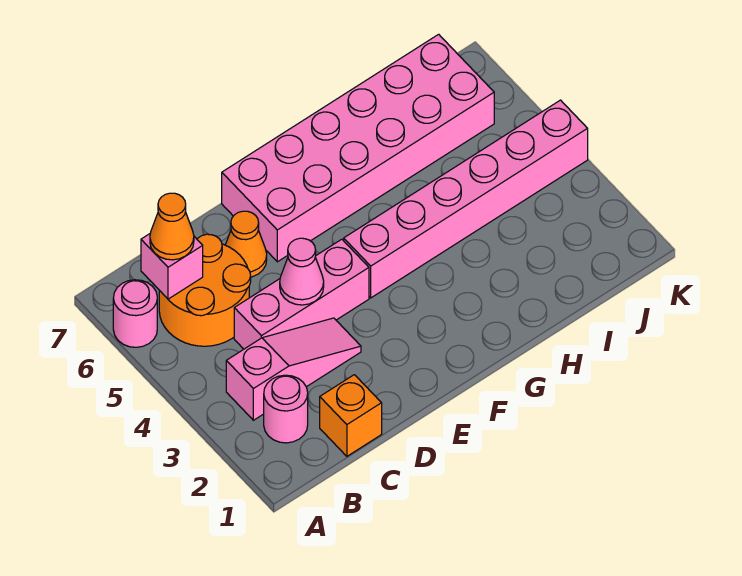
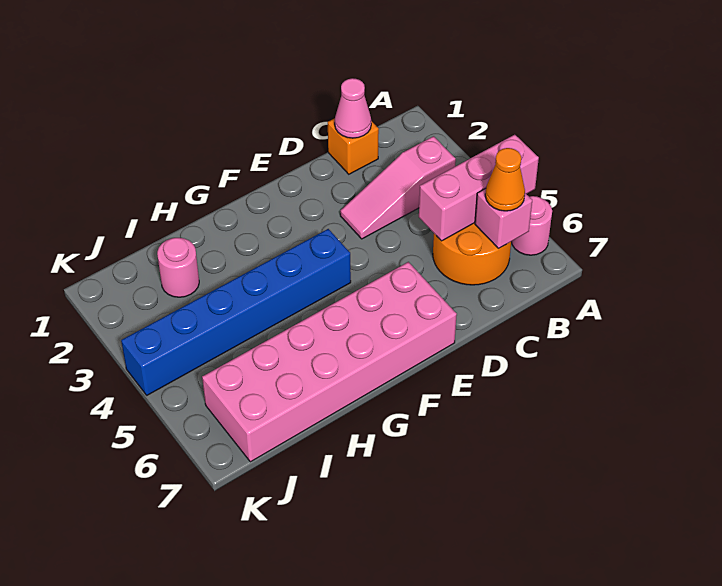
pink round brick B2 level 1 -> pink round brick I2 level 1
pink brick C4:E4 level 1 -> pink brick A5:C5 level 2
pink cone D4 level 2 -> pink cone C1 level 2
orange cone D6 level 1 -> none
pink brick F4:K4 level 1 -> blue brick F4:K4 level 1

